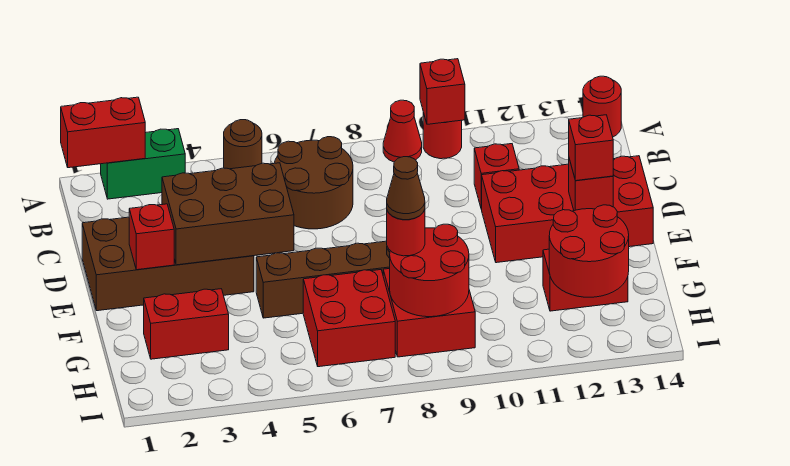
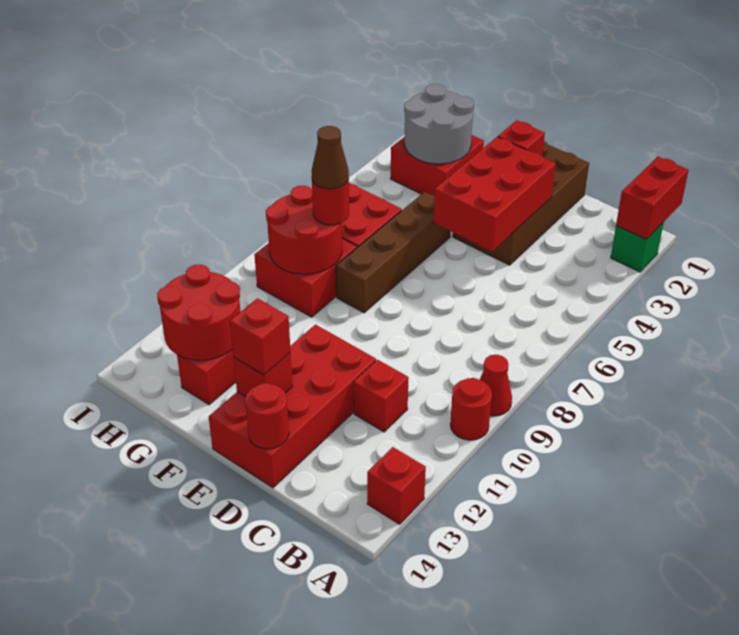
green brick A2:A3 level 1 -> green brick A2 level 1
brown round brick A5 level 1 -> none
red brick A10 level 2 -> red brick A13 level 1
red round brick A14 level 1 -> red round brick D14 level 2
brown round brick B6:C7 level 1 -> none
brown brick D3:E5 level 2 -> red brick D3:E5 level 2
red brick G2:G3 level 1 -> red brick G2:H3 level 1
none -> grey round brick G2:H3 level 2

